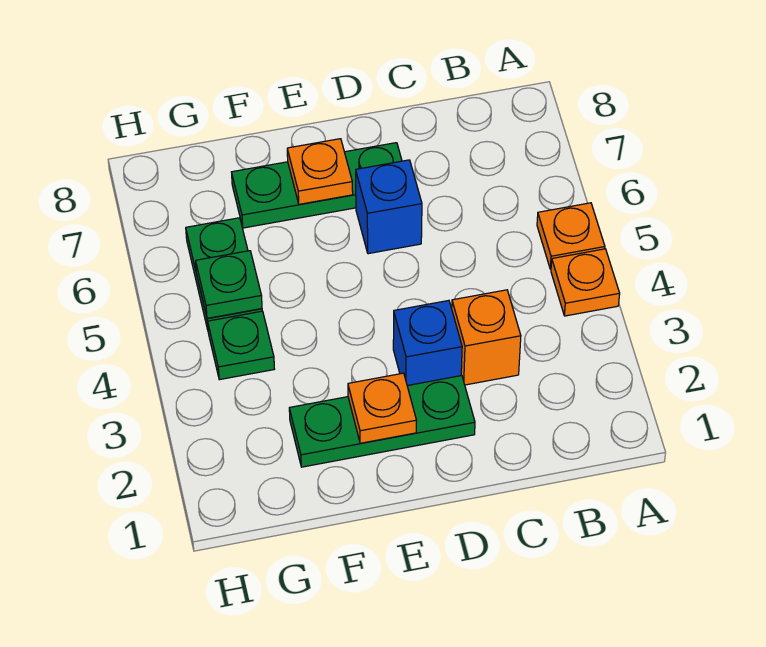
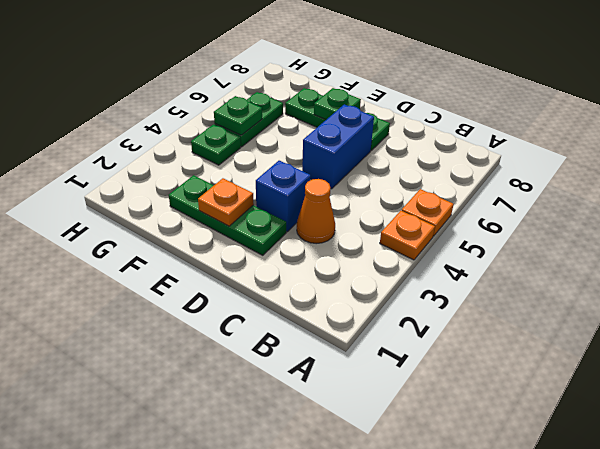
orange brick C3 level 1 -> orange cone C3 level 1
blue brick D6 level 1 -> blue brick D5:D6 level 1
orange plate E7 level 2 -> green plate E7 level 2

